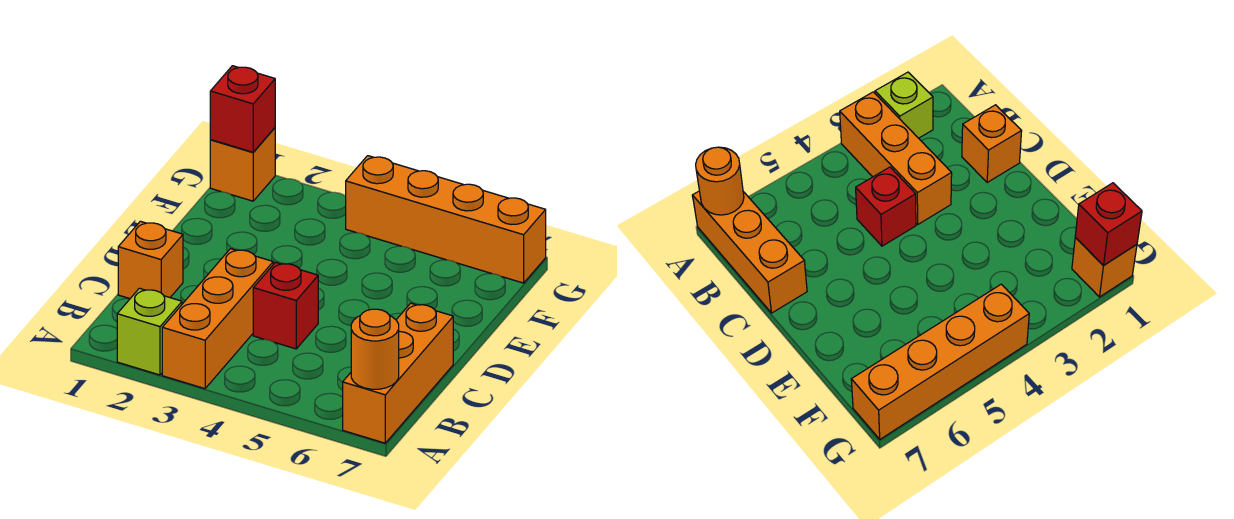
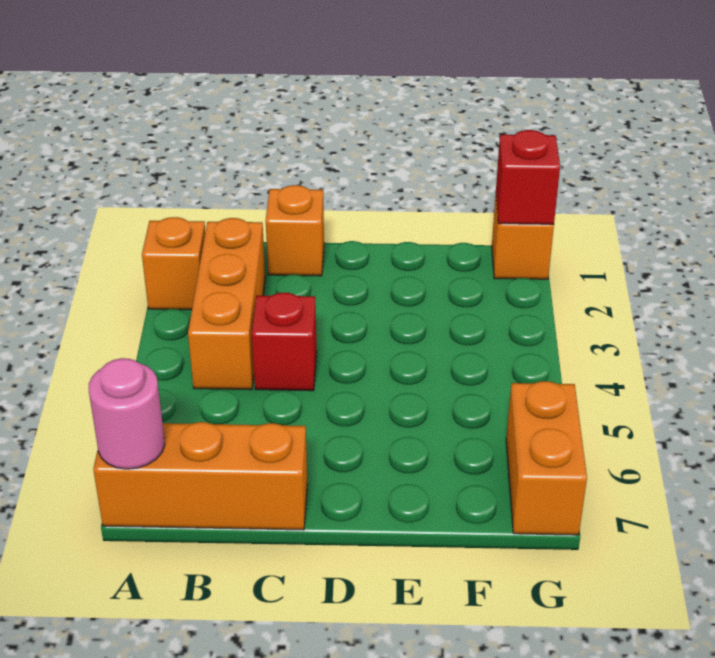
lime brick A2 level 1 -> orange brick A2 level 1
orange brick A3:C3 level 1 -> orange brick B2:B4 level 1
orange round brick A7 level 2 -> pink round brick A7 level 2
orange brick G4:G7 level 1 -> orange brick G6:G7 level 1

